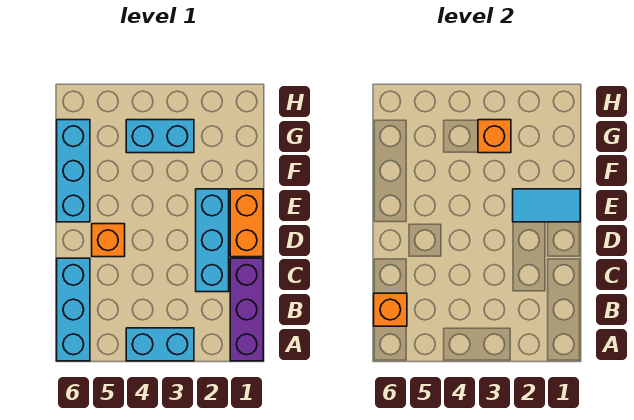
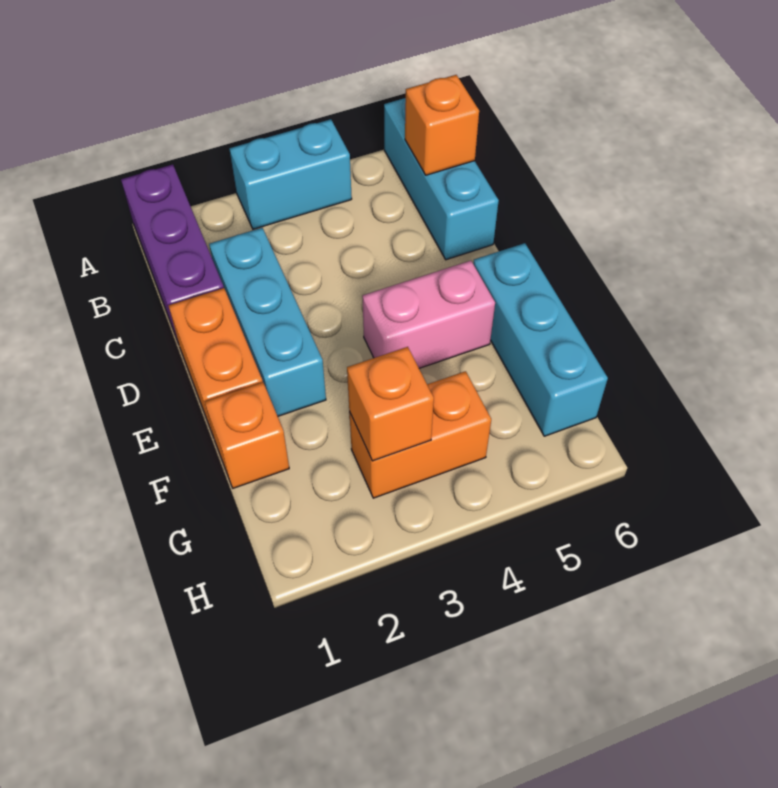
orange brick D5 level 1 -> orange brick F1 level 1
cyan tile E1:E2 level 2 -> none
none -> pink brick E4:E5 level 1
cyan brick G3:G4 level 1 -> orange brick G3:G4 level 1

